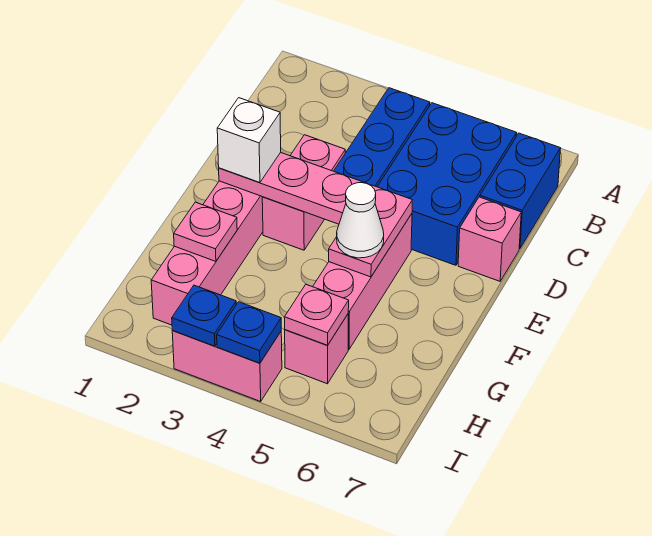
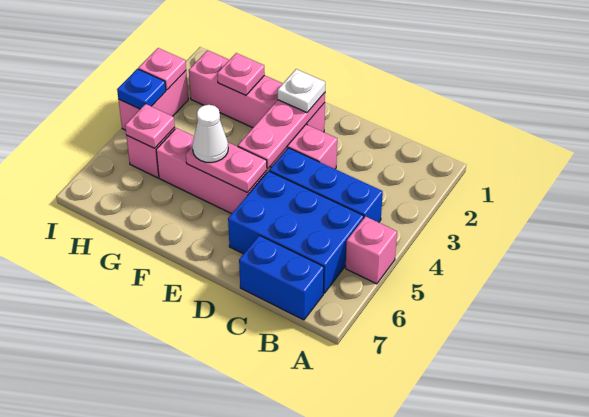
pink brick D7 level 1 -> pink brick A5 level 1
white brick E2 level 3 -> white plate E2 level 3
blue plate I3 level 2 -> pink plate I3 level 2

